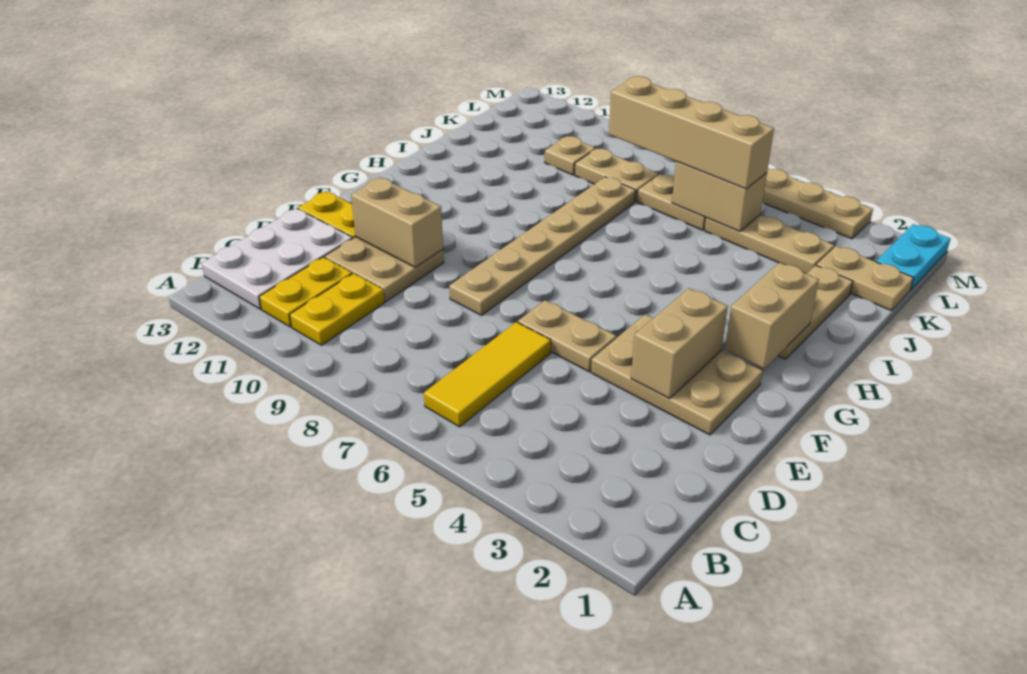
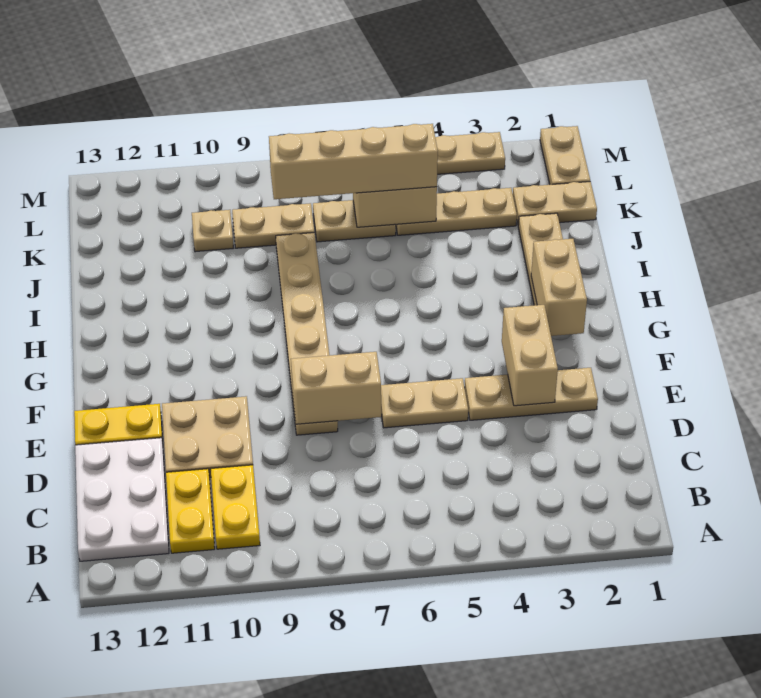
yellow tile B6:D6 level 1 -> none
tan plate E2:F4 level 1 -> tan plate E2:E4 level 1
tan brick E10:E11 level 2 -> tan brick E7:E8 level 2
cyan plate L1:M1 level 1 -> tan plate L1:M1 level 1

